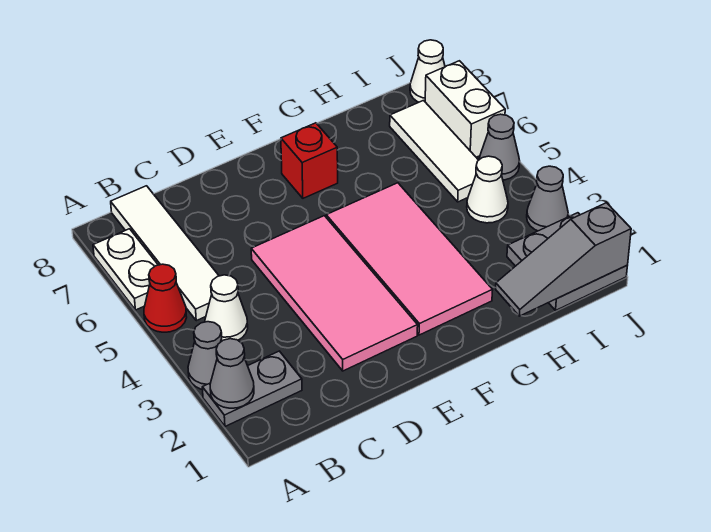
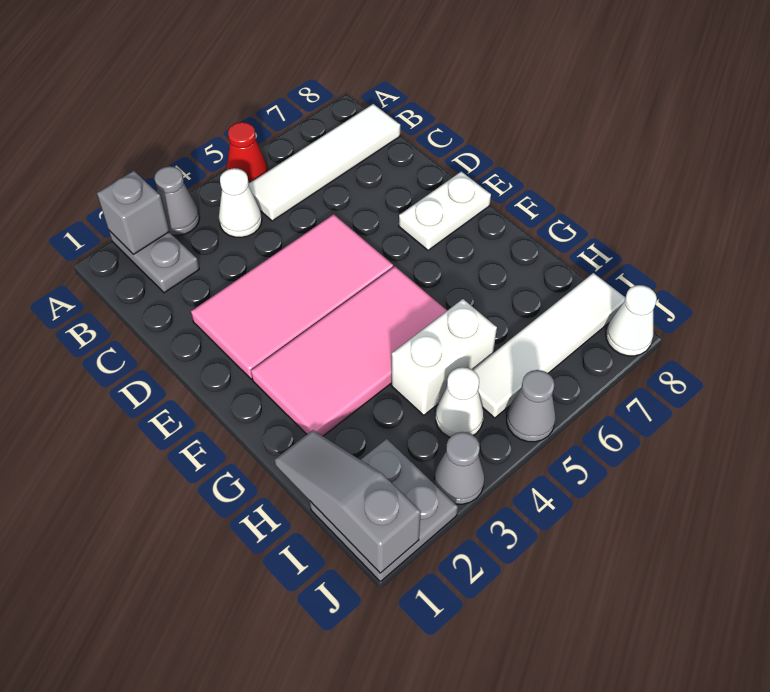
grey cone A2 level 2 -> grey brick A2 level 2
white plate A6:A7 level 1 -> white plate E7:E8 level 1
red brick F7 level 1 -> none
white tile I5:I7 level 1 -> white tile I5:I8 level 1
white brick J6:J7 level 1 -> white brick H4:H5 level 1

